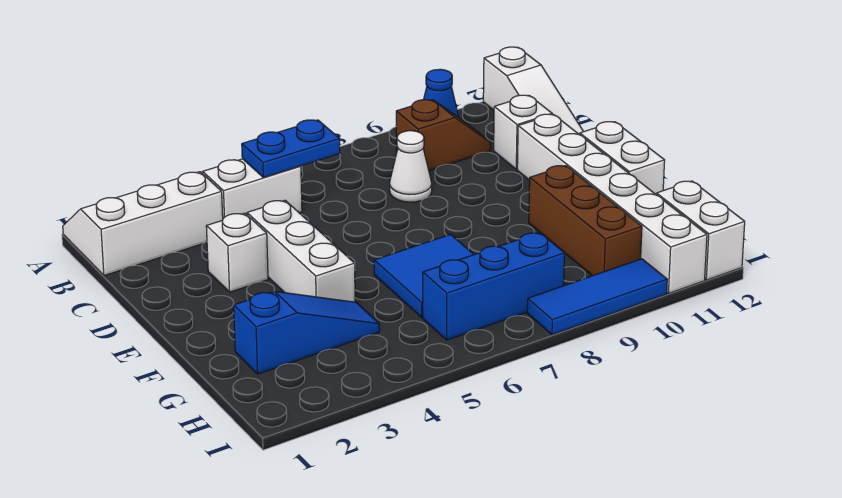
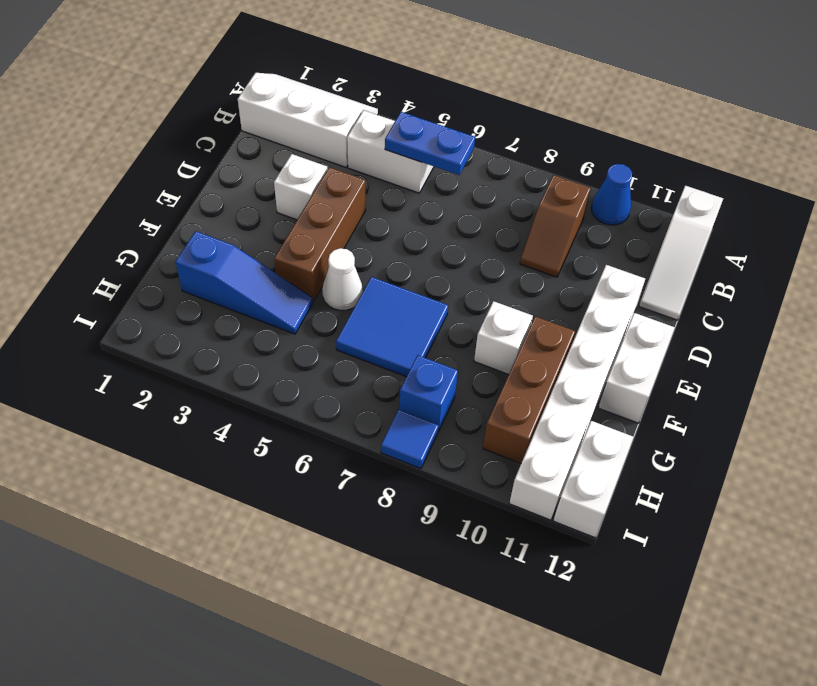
brown slope B9:B10 level 1 top 9 -> brown slope B9:C9 level 1 top B
white cone C8 level 1 -> white cone F5 level 1
white brick C11 level 1 -> white brick F9 level 1
white brick D4:F4 level 1 -> brown brick D4:F4 level 1
blue brick H6:H8 level 1 -> blue brick H8 level 1
blue tile I8:I10 level 1 -> blue tile I8 level 1

